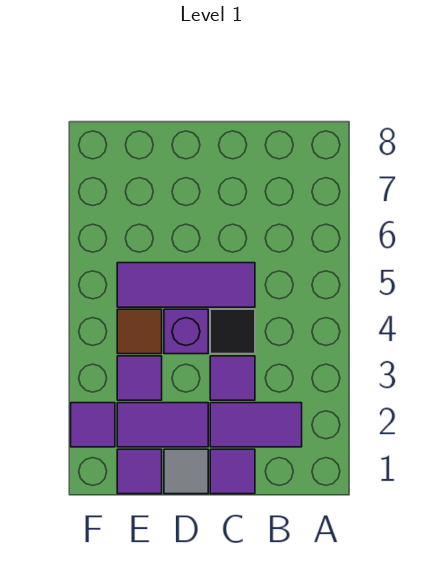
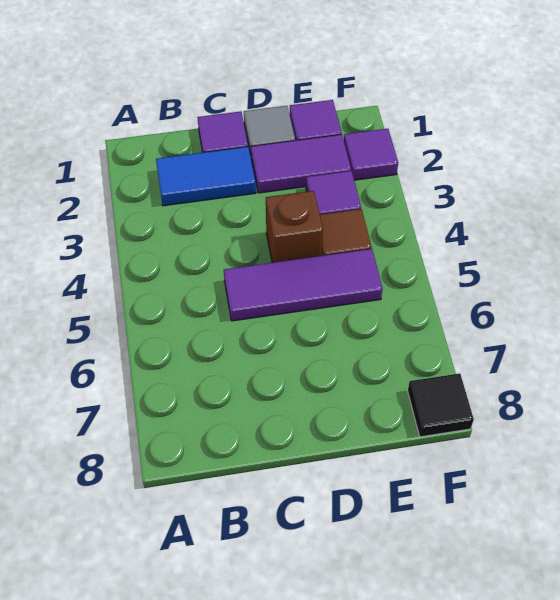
purple tile B2:C2 level 1 -> blue tile B2:C2 level 1
purple tile C3 level 1 -> none
black tile C4 level 1 -> black tile F8 level 1
purple brick D4 level 1 -> brown brick D4 level 1

